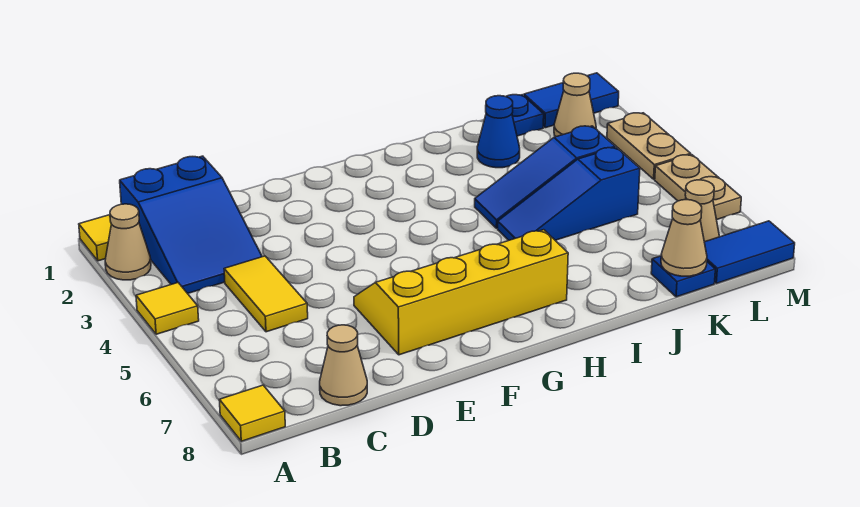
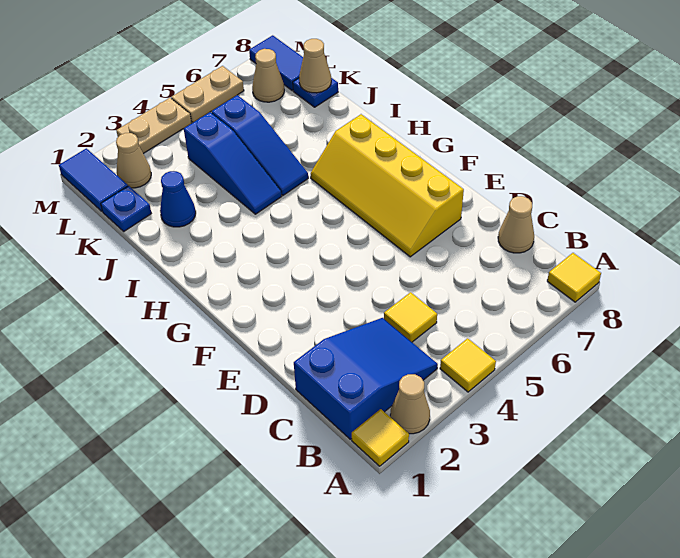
yellow tile C4:C5 level 1 -> yellow tile C4 level 1

